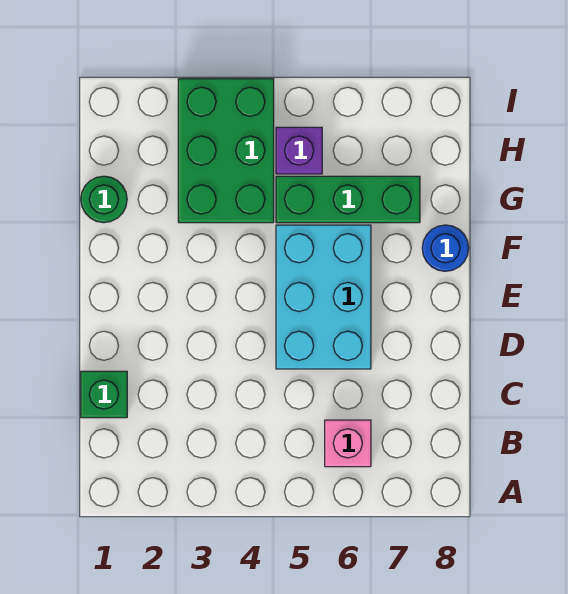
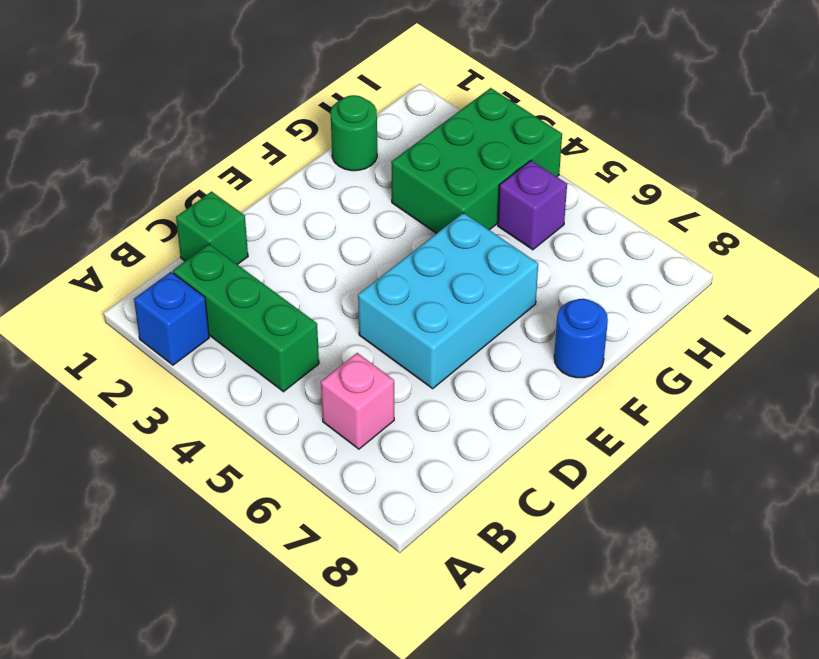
none -> blue brick A2 level 1
green brick G5:G7 level 1 -> green brick B2:B4 level 1

